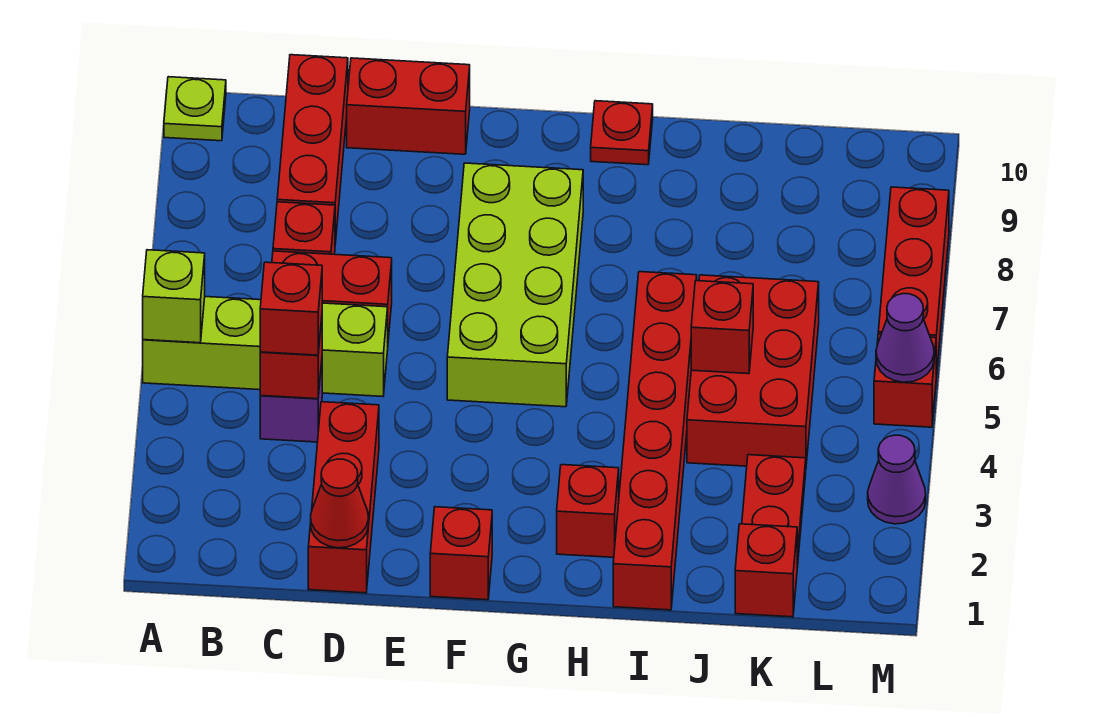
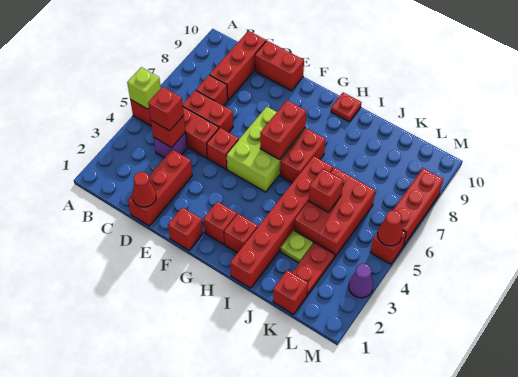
lime brick A5:D5 level 1 -> red brick A5:D5 level 1
lime plate A10 level 1 -> lime plate J3 level 1
none -> red brick E5 level 1
lime brick F5:G8 level 1 -> lime brick F5:G7 level 1
none -> red brick G2 level 1
none -> red brick G6:G7 level 2
none -> red brick H6:H7 level 1
purple cone M5 level 2 -> red cone M5 level 2

